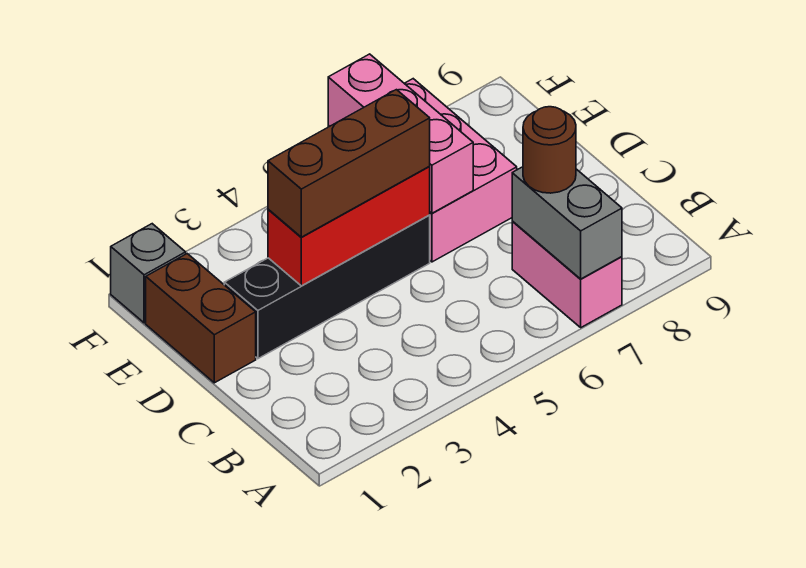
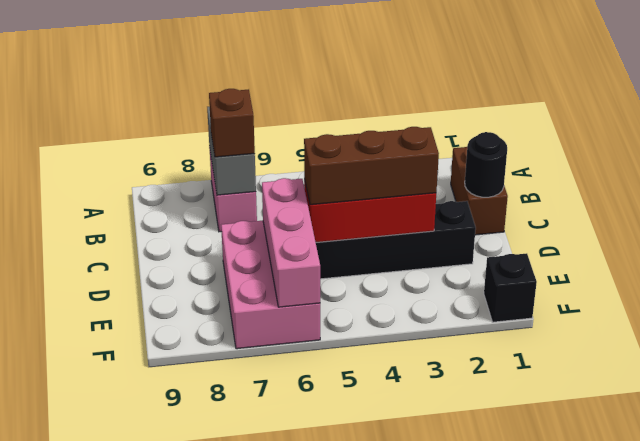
brown round brick B7 level 3 -> brown brick B7 level 3
none -> black round brick C1 level 2
brown brick D1:E1 level 1 -> brown brick B1:C1 level 1
grey brick F1 level 1 -> black brick F1 level 1

